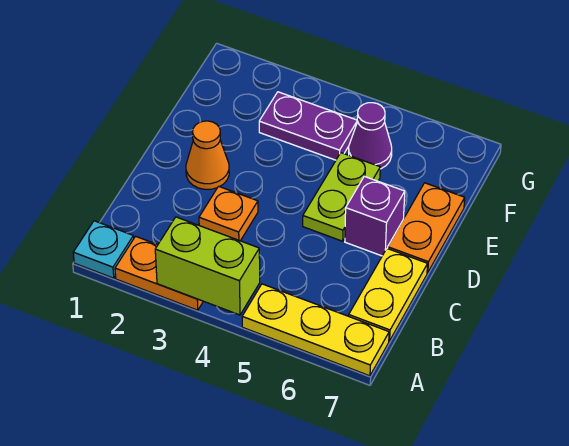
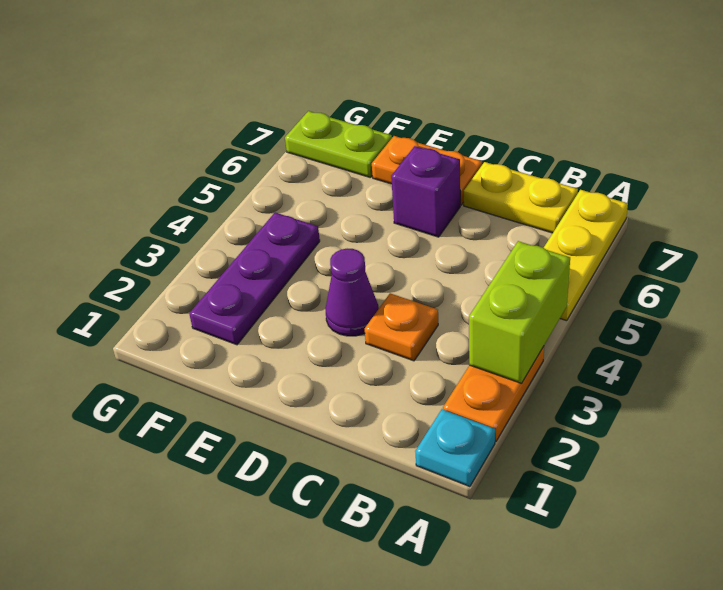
orange cone D2 level 1 -> none
lime plate D5:E5 level 1 -> lime plate F7:G7 level 1
purple plate F3:F4 level 1 -> purple plate F2:F4 level 1
purple cone F5 level 1 -> purple cone D3 level 1

